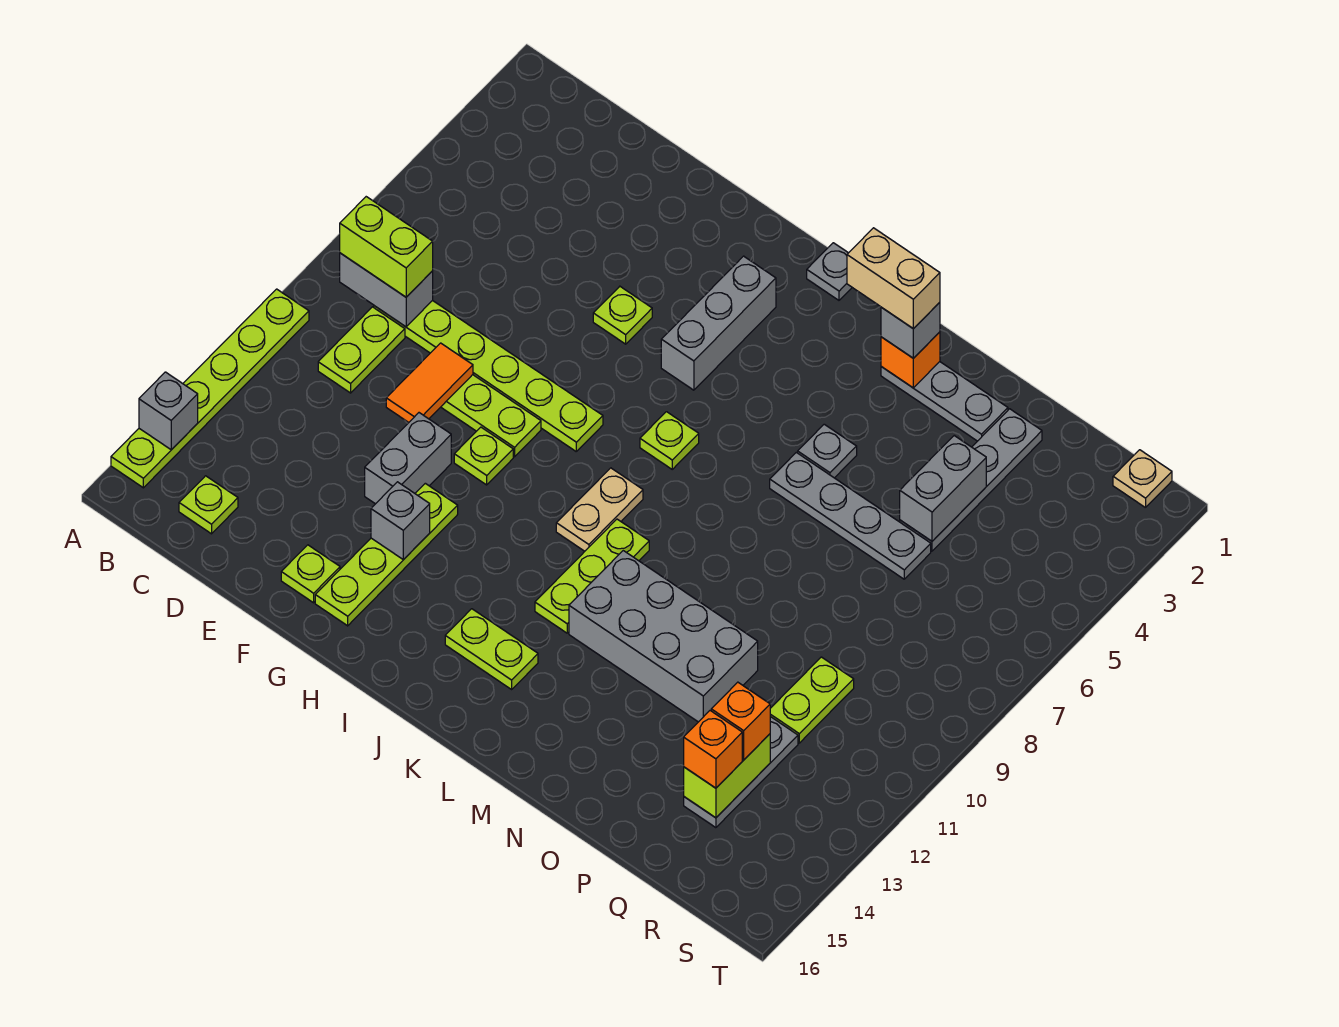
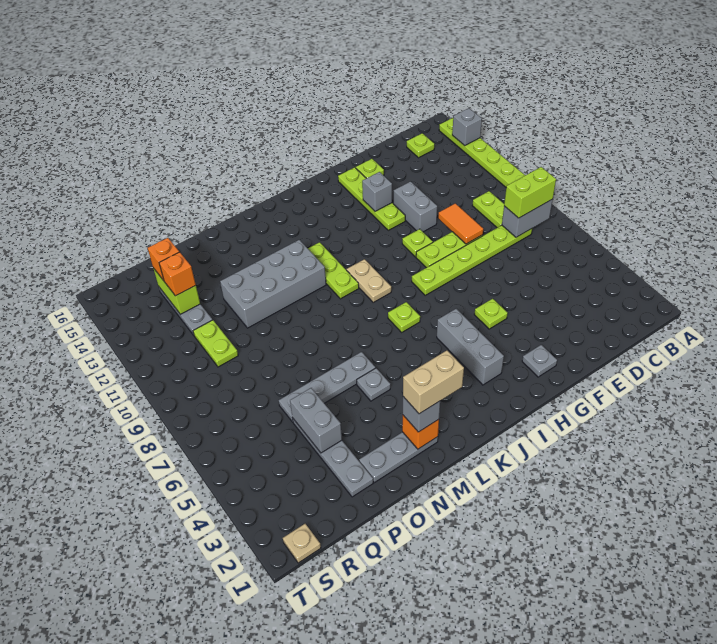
grey plate J1 level 1 -> grey plate G2 level 1
lime plate J14:K14 level 1 -> none

